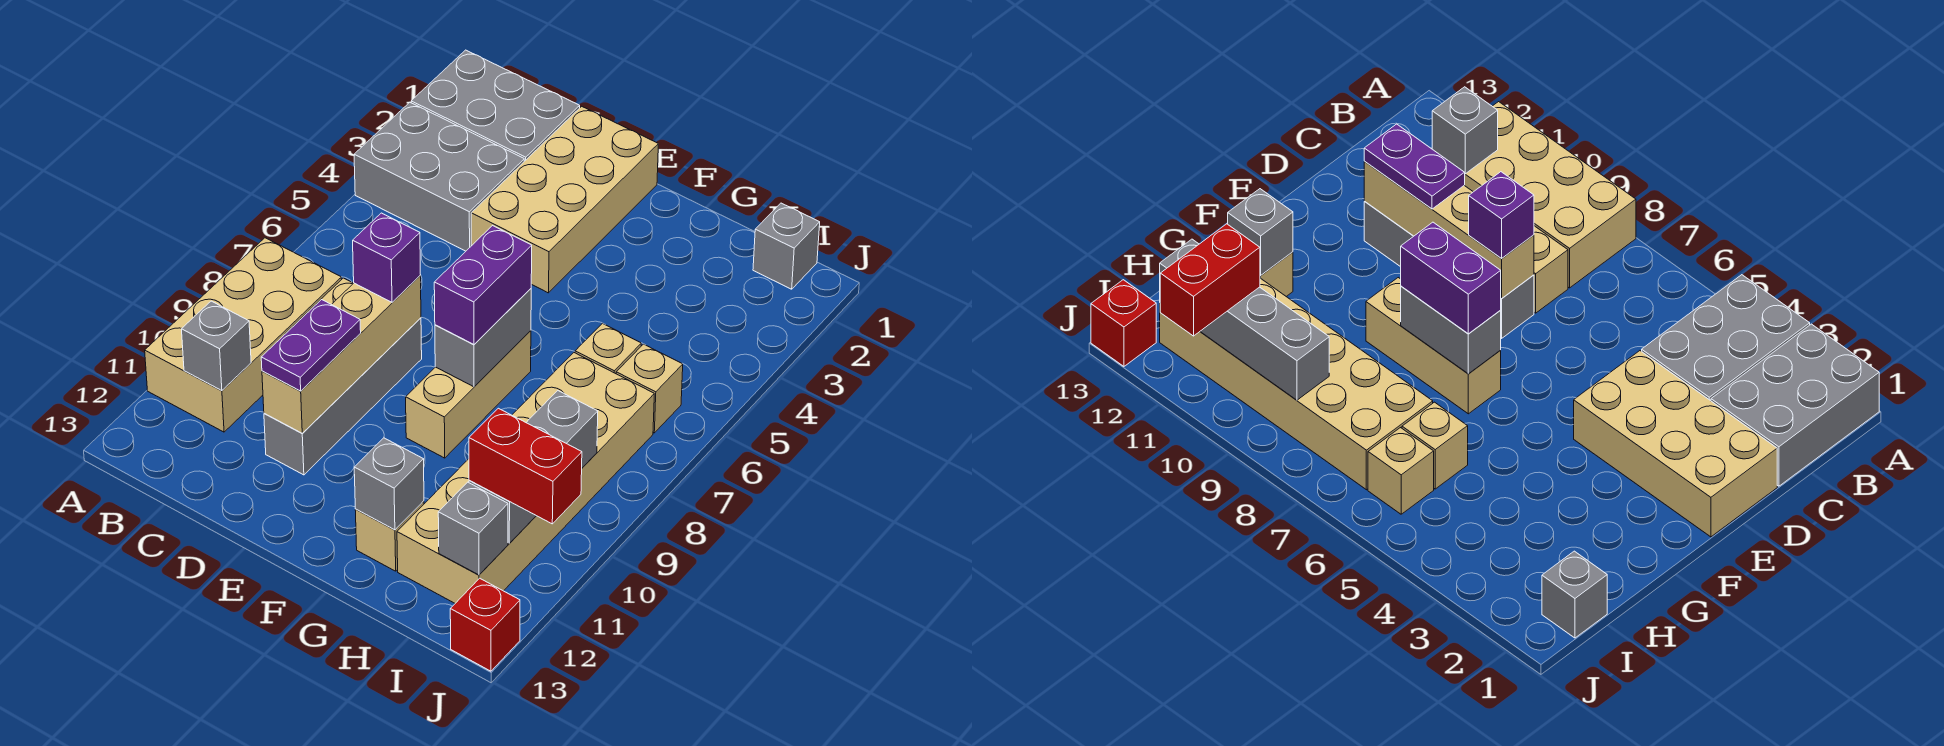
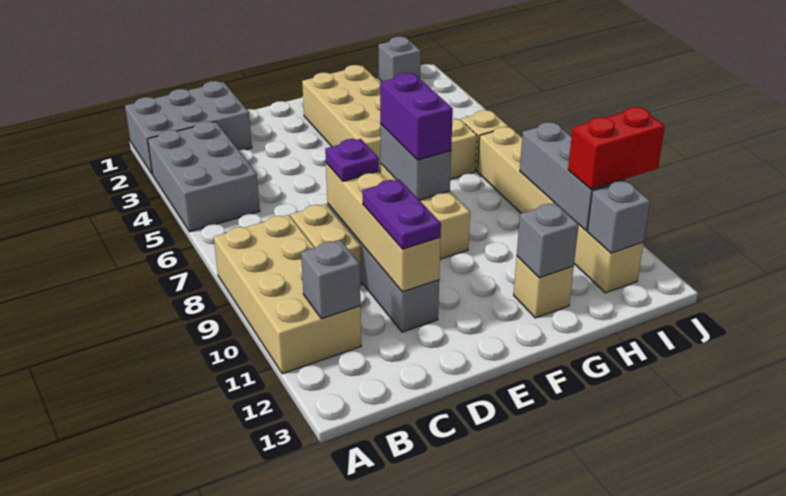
grey brick A3:C4 level 1 -> grey brick A3:B5 level 1
tan brick D1:E4 level 1 -> tan brick F2:G5 level 1
purple brick D8 level 3 -> purple plate D8 level 3
tan brick H7:I12 level 1 -> tan brick I7:I12 level 1
red brick J13 level 1 -> none

